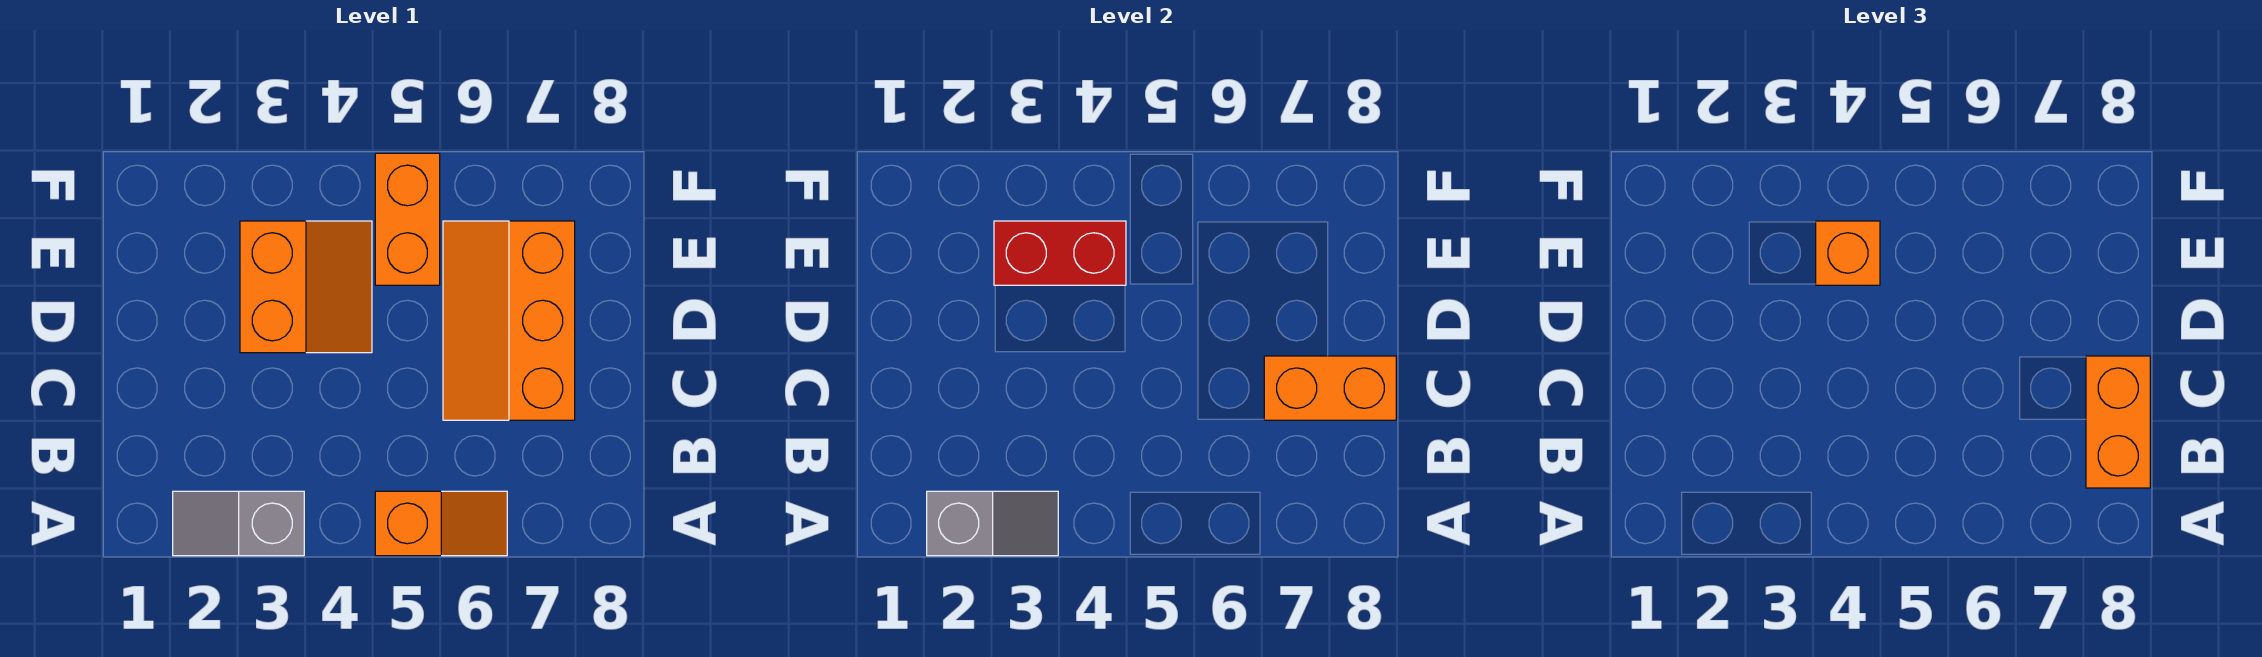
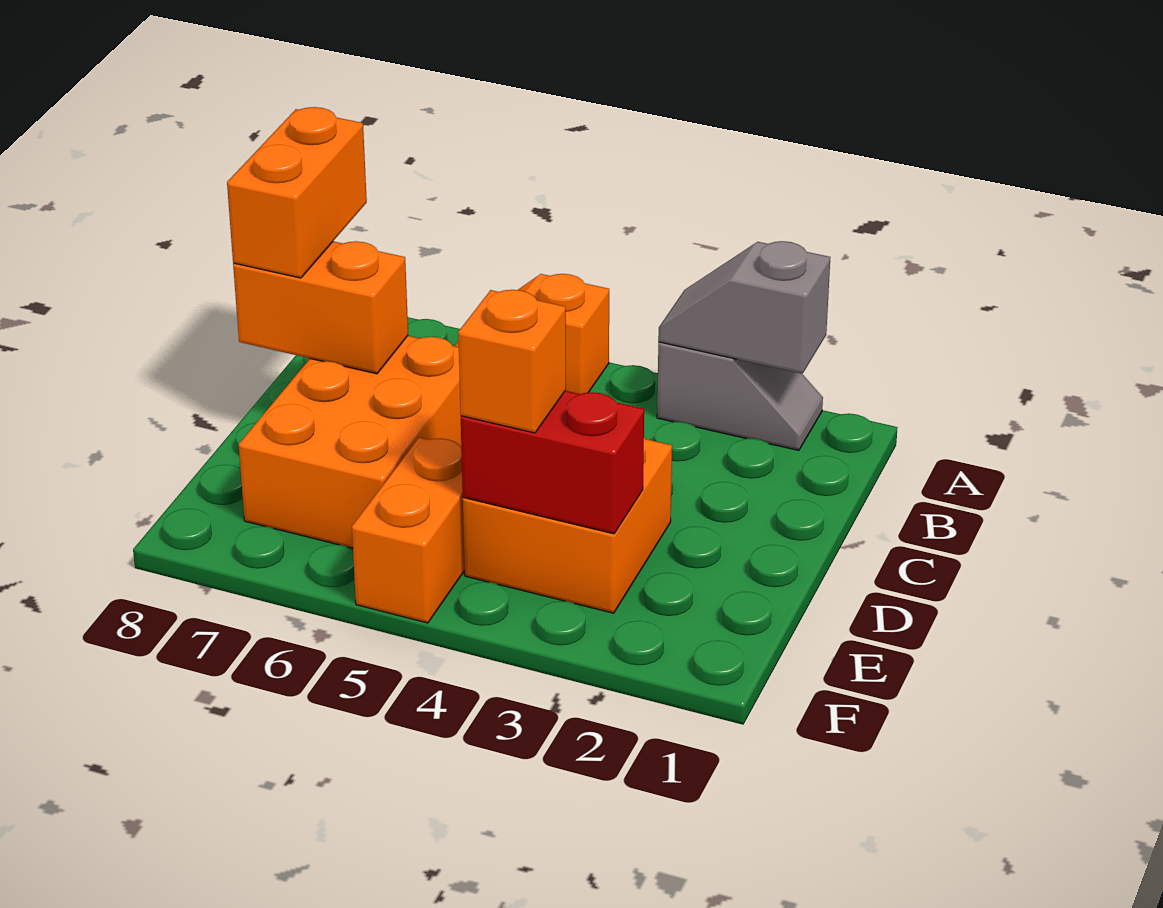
orange slope C6:E7 level 1 top 7 -> orange brick C6:E7 level 1
orange slope D3:E4 level 1 top 3 -> orange brick D3:E4 level 1

